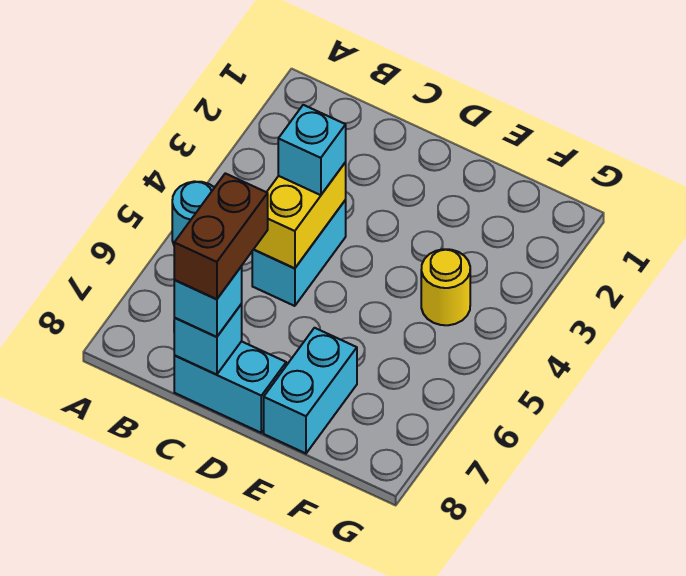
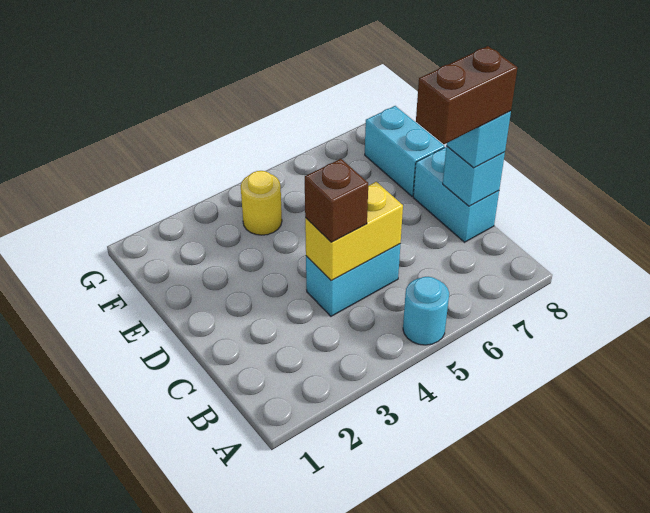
cyan brick C4 level 3 -> brown brick C4 level 3
cyan brick E7:E8 level 1 -> cyan brick E8:F8 level 1

